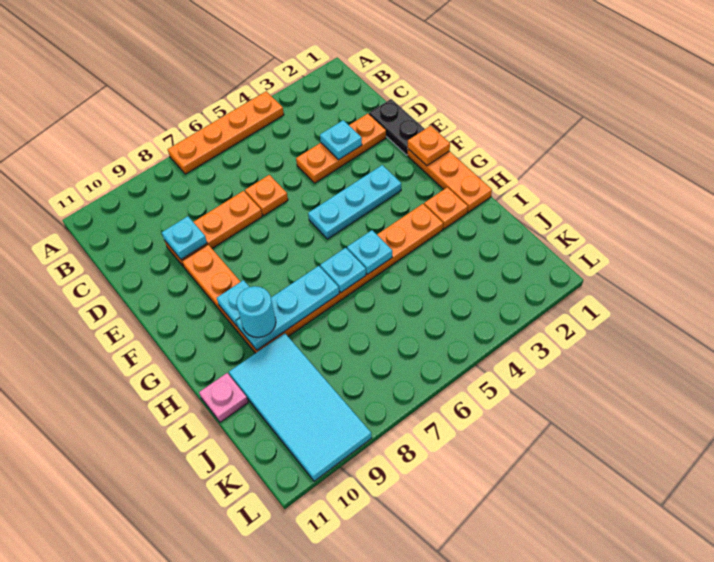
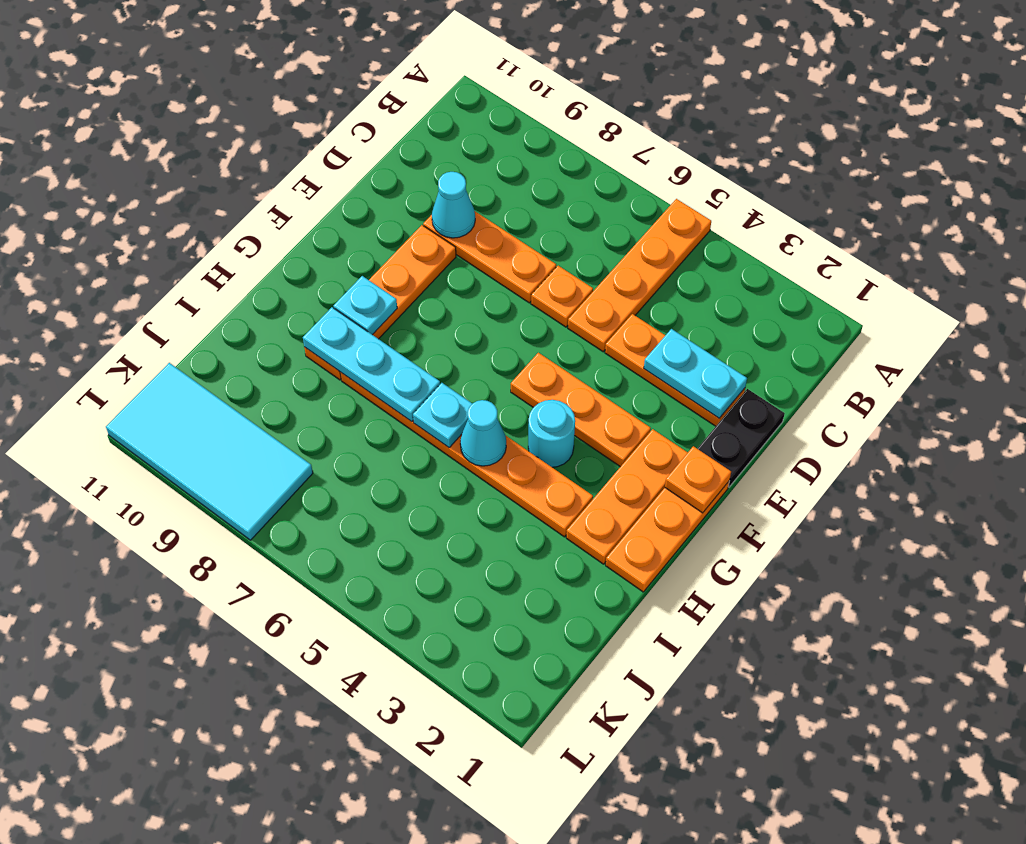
orange plate A4:A7 level 1 -> orange plate A5:D5 level 1
cyan plate D3 level 2 -> cyan plate D2:D3 level 2
cyan plate D9 level 2 -> cyan cone D9 level 2
cyan plate F3:F5 level 1 -> orange plate F3:F5 level 1
orange plate H2 level 1 -> orange plate F2:H2 level 1
cyan plate H5 level 2 -> cyan cone H5 level 2
cyan round brick H9 level 3 -> cyan round brick G4 level 1
cyan tile I9:L10 level 1 -> cyan tile K8:L11 level 1
pink plate I11 level 1 -> none

